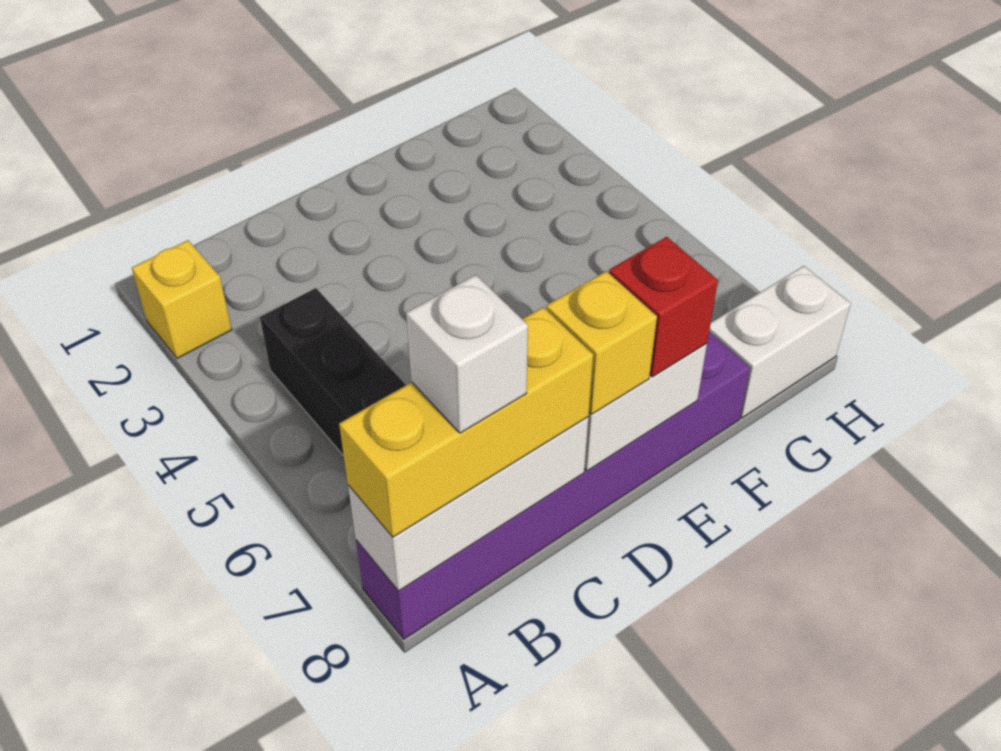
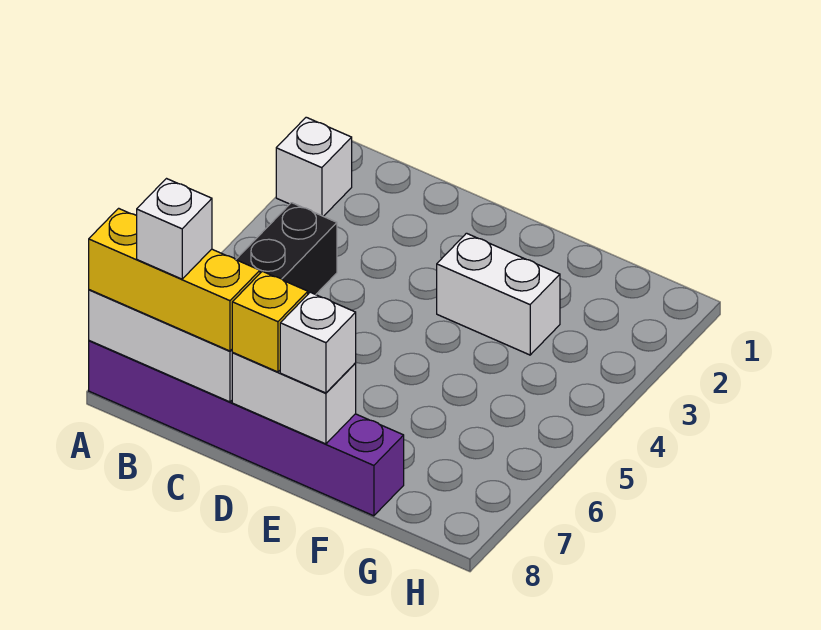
yellow brick A2 level 1 -> white brick A2 level 1
red brick E8 level 3 -> white brick E8 level 3
white brick G8:H8 level 1 -> white brick E3:F3 level 1

